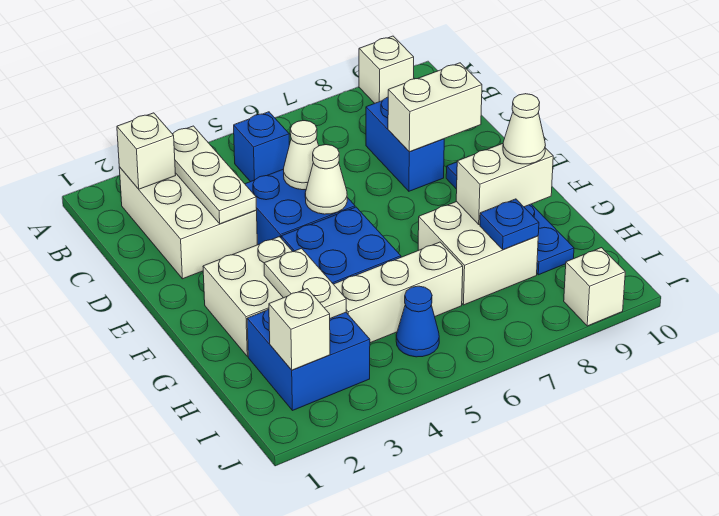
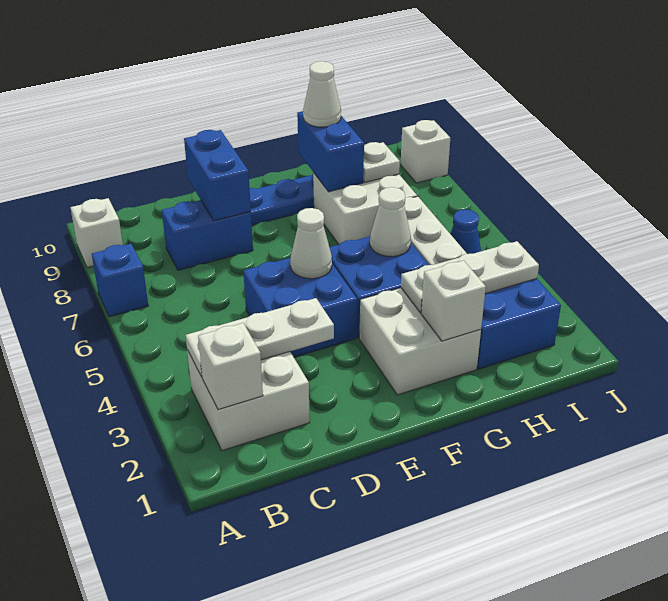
white brick B2:D3 level 1 -> white brick B2:C3 level 1
blue brick B5 level 1 -> blue brick A7 level 1
white cone D5 level 2 -> white cone G5 level 2
white brick D8:D9 level 2 -> blue brick D8:D9 level 2
white plate G3:H3 level 2 -> white plate G3:I3 level 2
white brick G8:G9 level 2 -> blue brick G8:G9 level 2
blue plate H8 level 2 -> white plate H8 level 2
white brick I2 level 2 -> white brick G2 level 2

